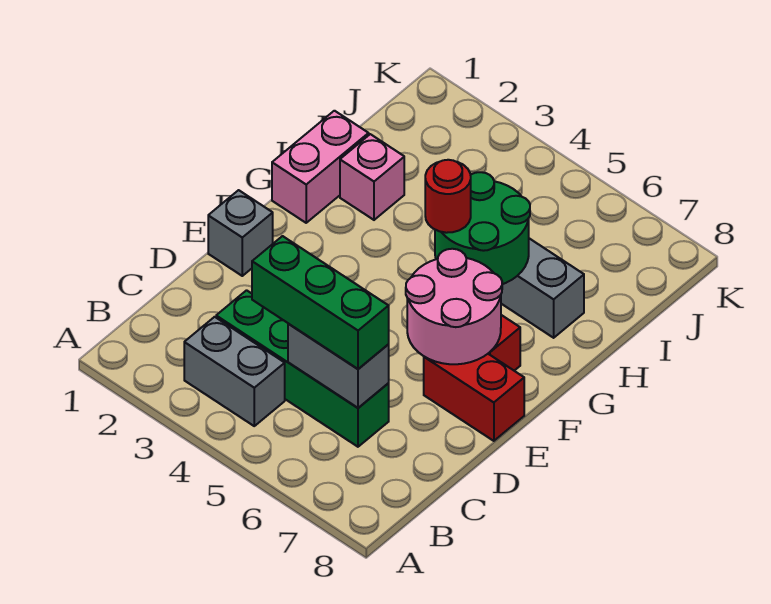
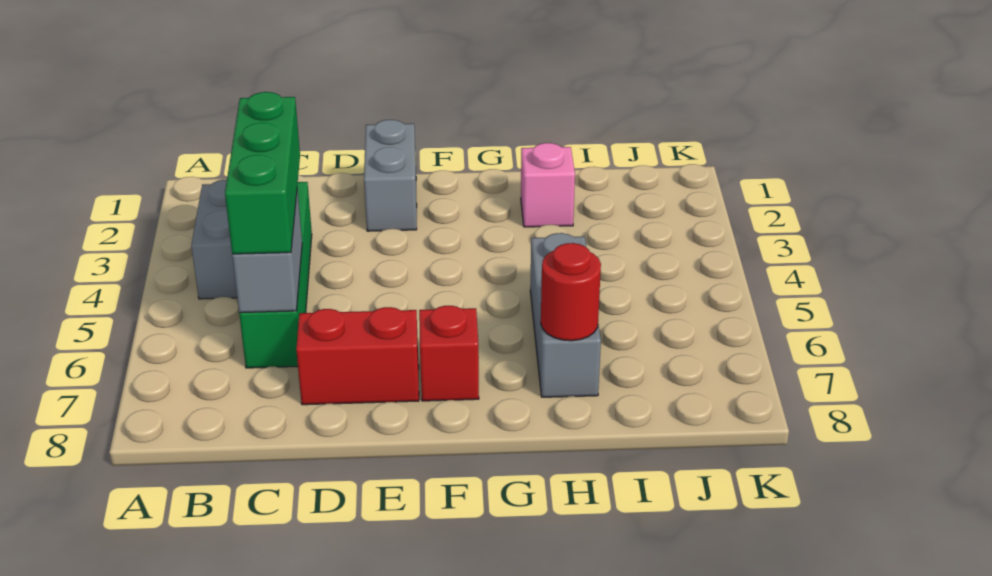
grey brick E1 level 1 -> grey brick E1:E2 level 1
pink round brick E6:F7 level 2 -> none
red brick E7:E8 level 1 -> red brick D7:E7 level 1
pink brick G1:H1 level 1 -> none
green round brick G5:H6 level 2 -> none
red round brick G5 level 3 -> red round brick H7 level 2

